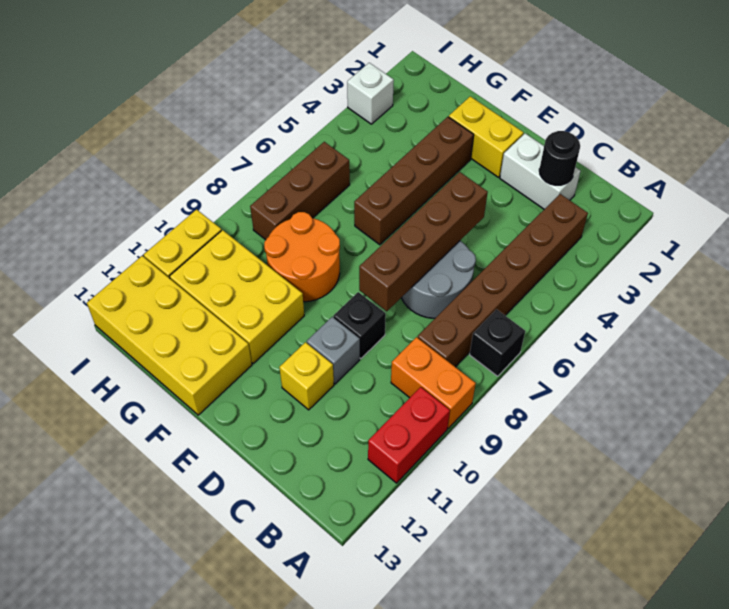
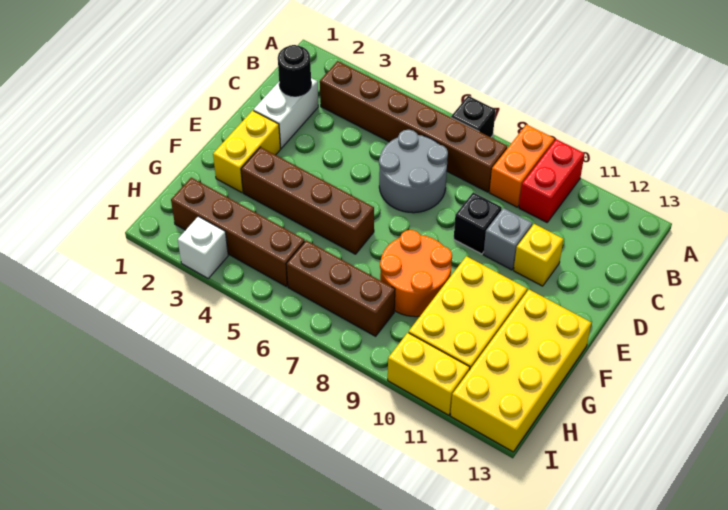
red brick A10:A11 level 1 -> red brick A10:B10 level 1
brown brick D5:D8 level 2 -> brown brick H2:H5 level 1

